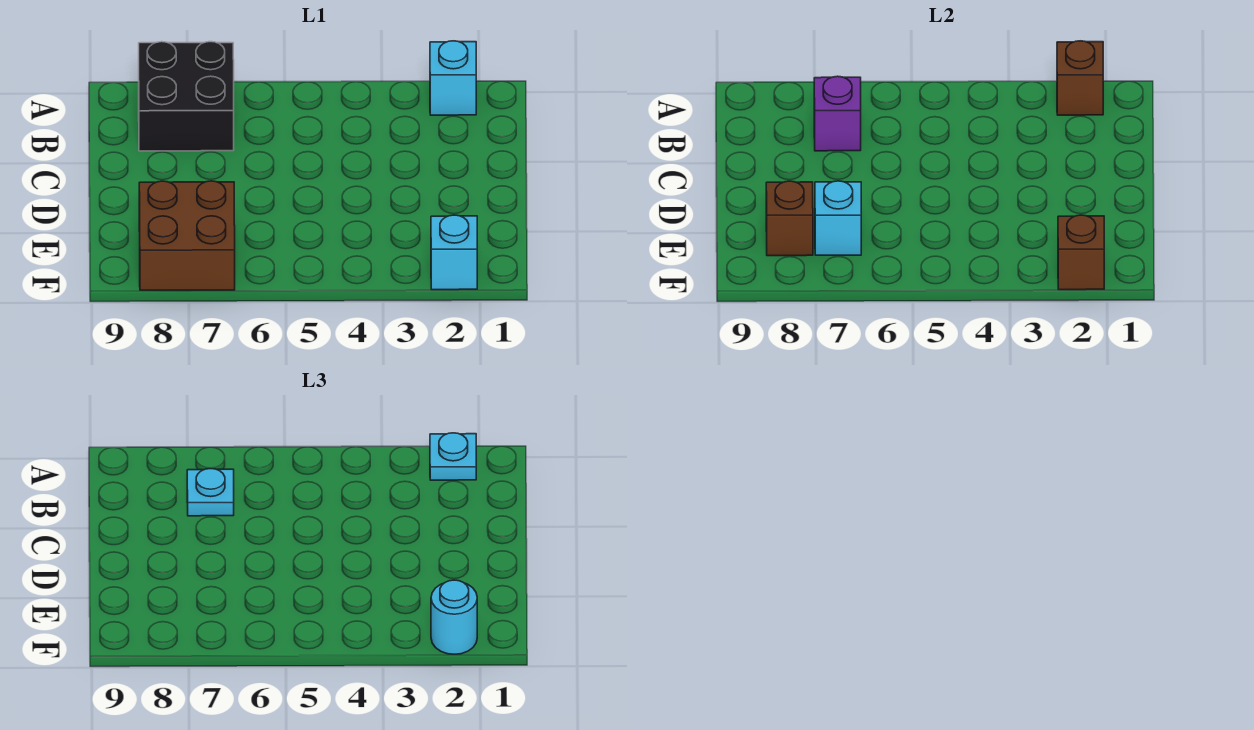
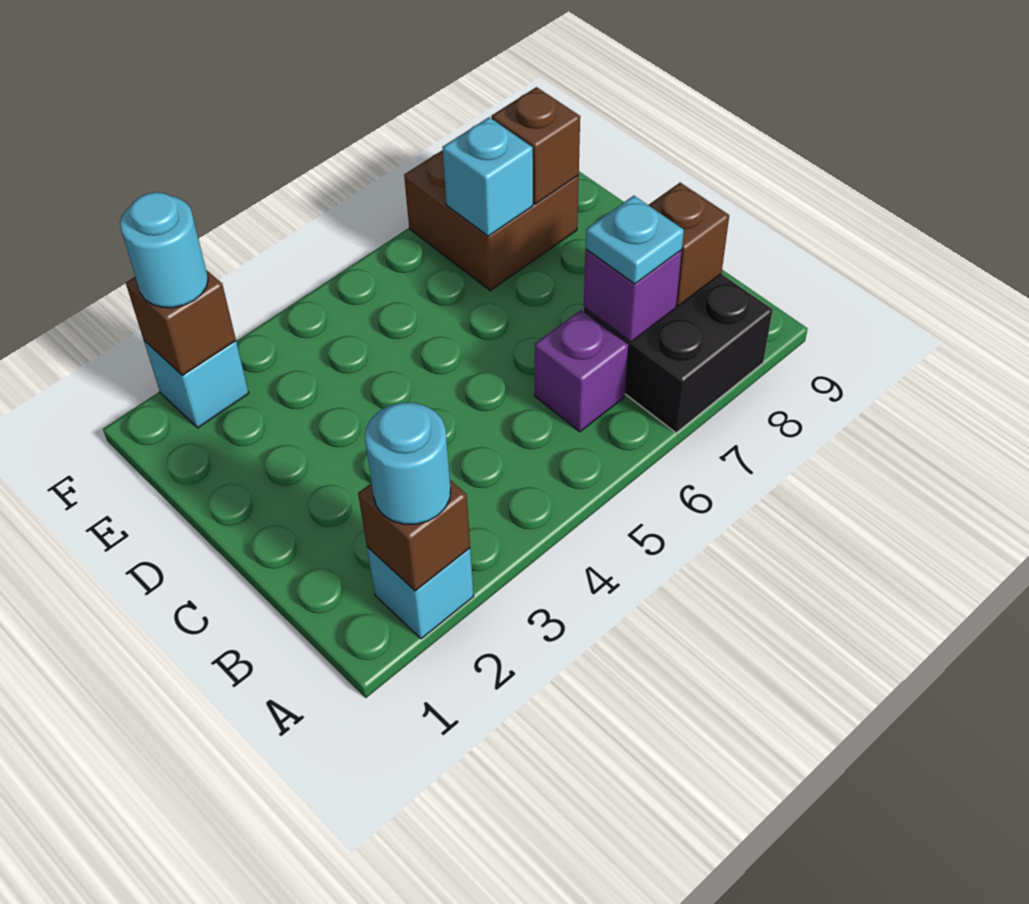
cyan plate A2 level 3 -> cyan round brick A2 level 3
none -> purple brick B6 level 1
none -> brown brick B8 level 2

